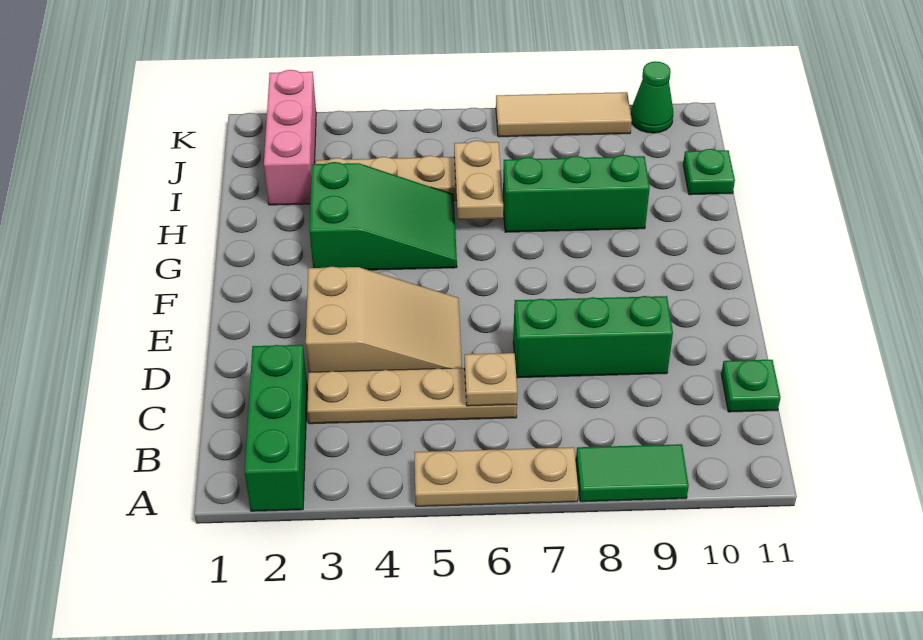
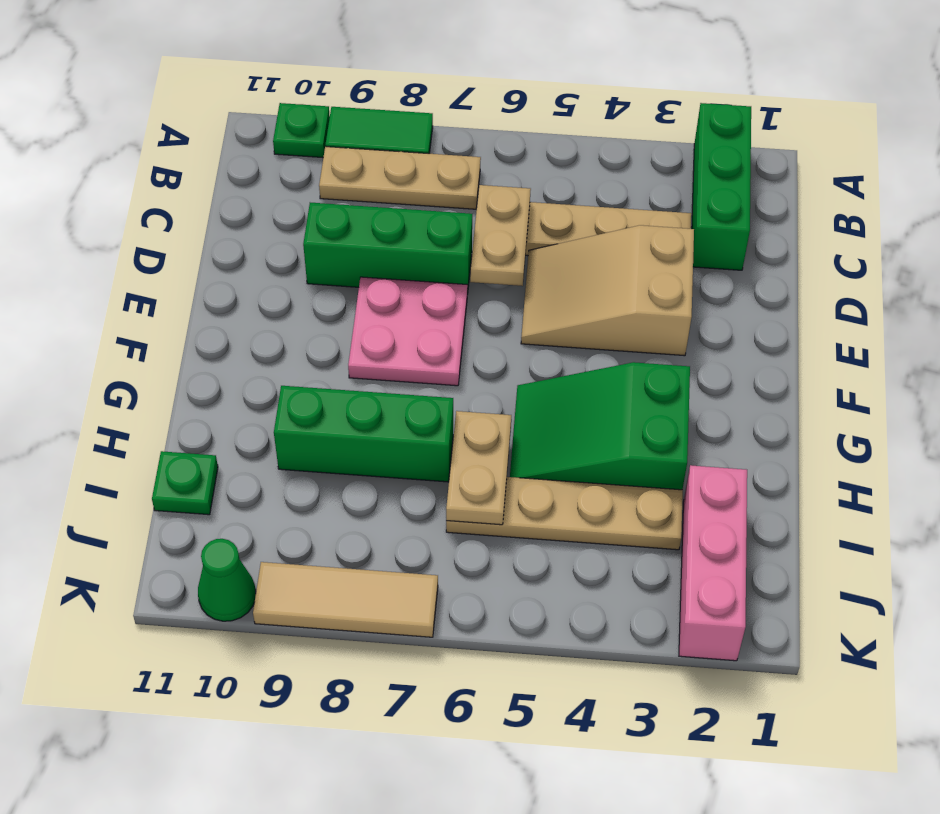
tan plate A5:A7 level 1 -> tan plate B7:B9 level 1
tan plate C6 level 2 -> tan plate C6:D6 level 2
green plate C11 level 1 -> green plate A10 level 1
none -> pink plate E7:F8 level 1

